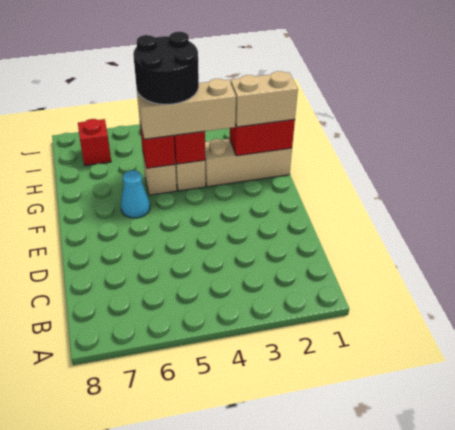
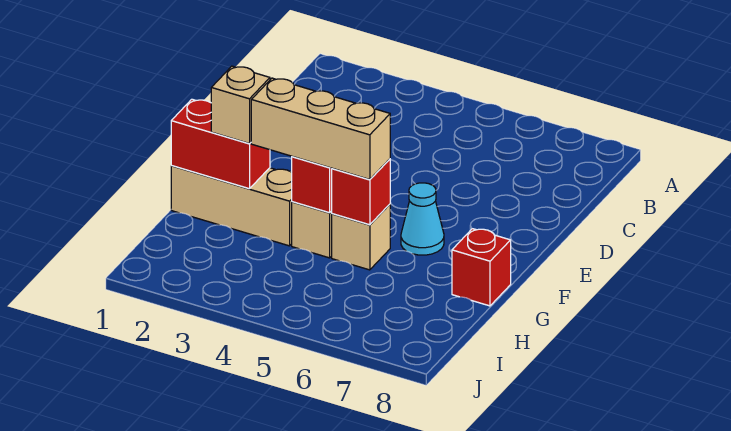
tan brick G1:G2 level 3 -> tan brick G2 level 3
black round brick G4:H5 level 4 -> none
red brick I7 level 1 -> red brick G8 level 1

